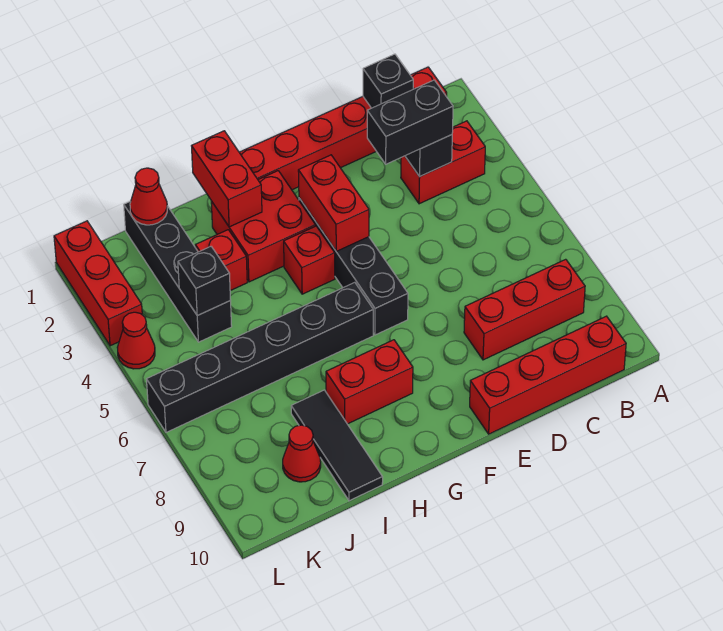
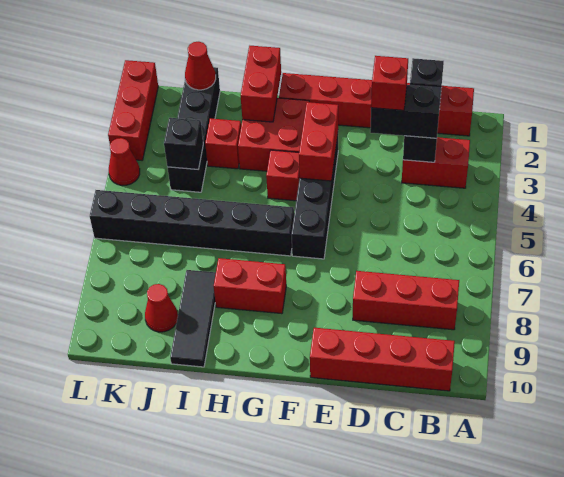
none -> red brick D3 level 4

